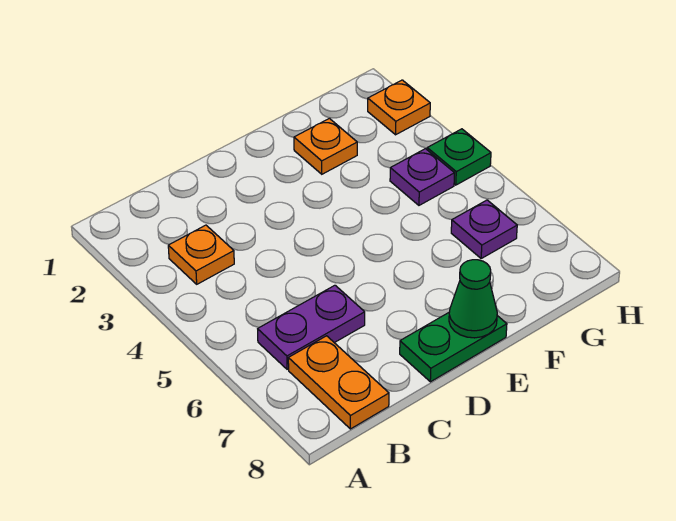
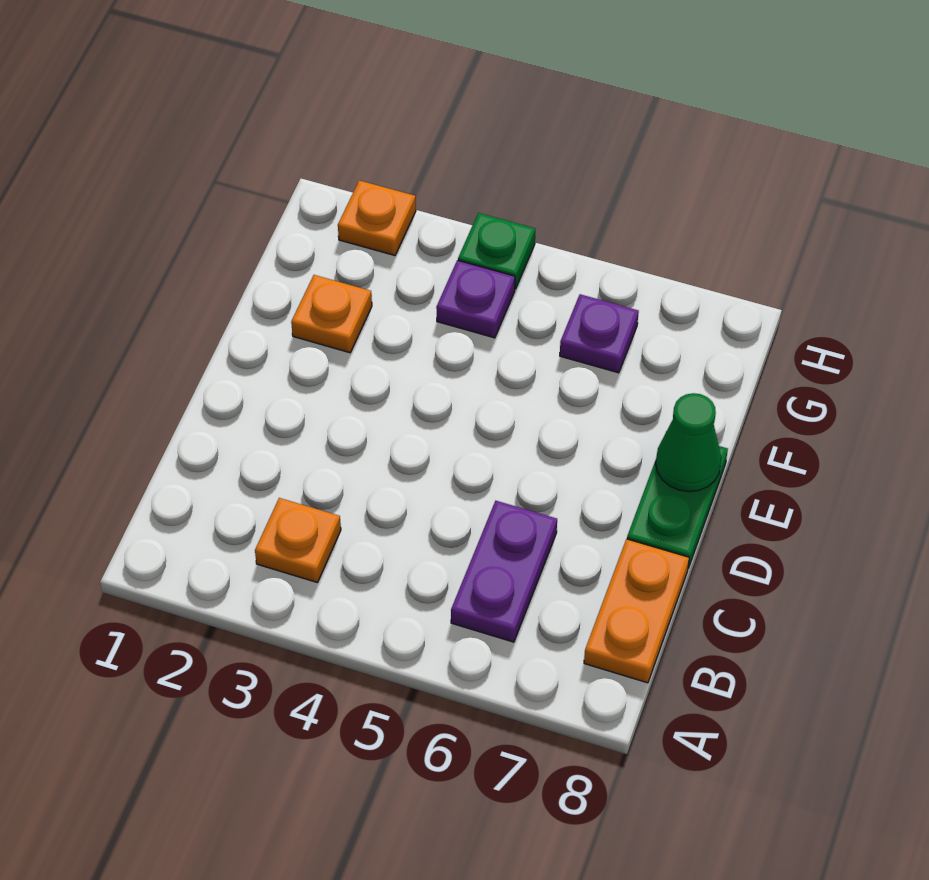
orange plate B7:B8 level 1 -> orange plate B8:C8 level 1

